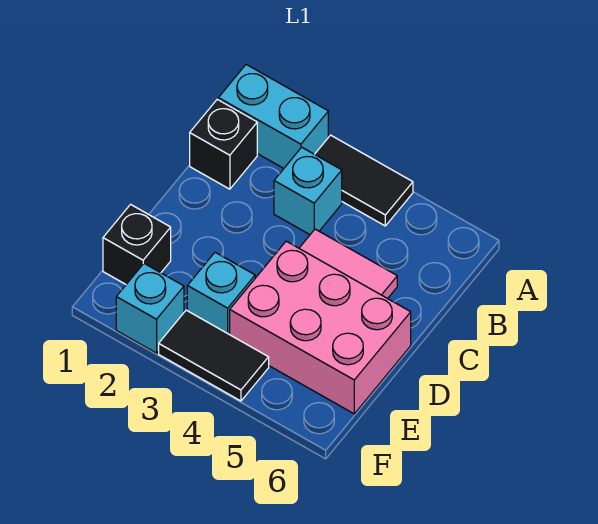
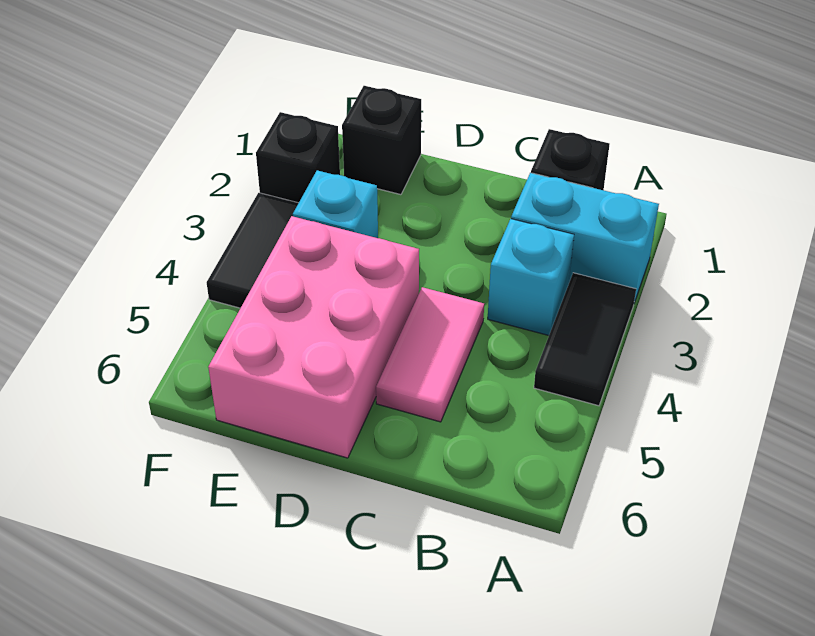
cyan brick A1:A2 level 1 -> cyan brick A2:B2 level 1
cyan brick F2 level 1 -> black brick F2 level 1

